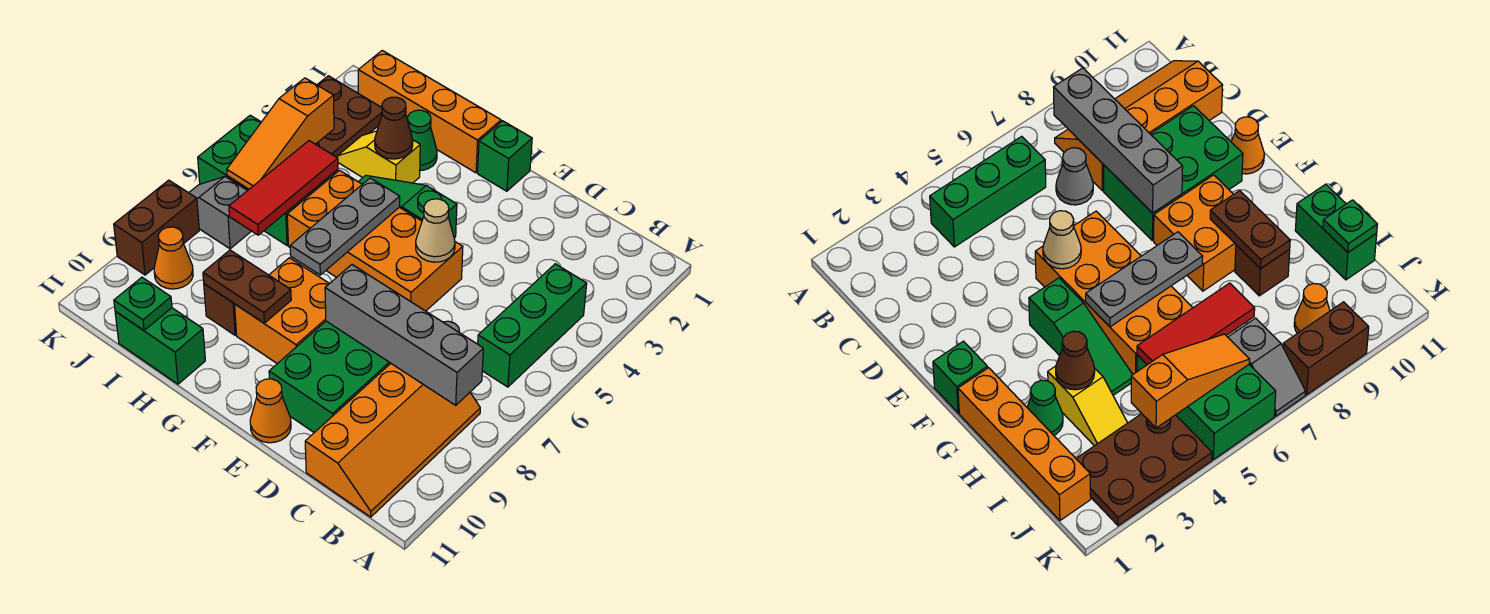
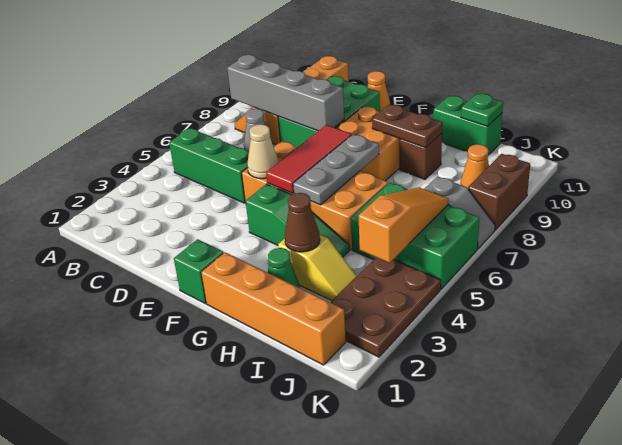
green brick B4:B6 level 1 -> green brick B5:D5 level 1
red tile I5:I7 level 2 -> red tile F5:F7 level 2

